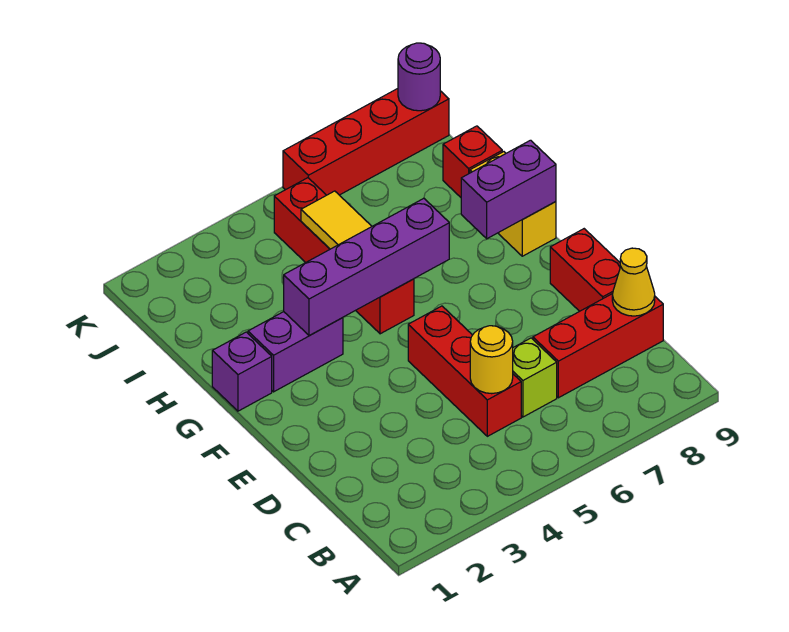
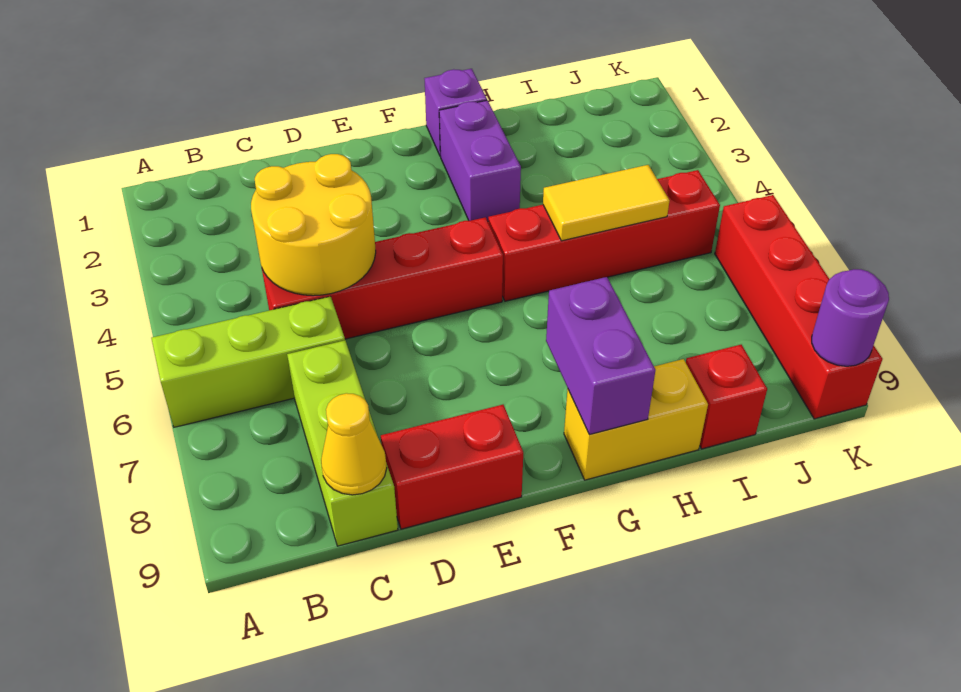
red brick C5:E5 level 1 -> red brick C5:F5 level 1
yellow round brick C5 level 2 -> yellow round brick C4:D5 level 2
lime brick C6 level 1 -> lime brick A6:C6 level 1
red brick C7:C9 level 1 -> lime brick C7:C9 level 1
purple brick G3:G6 level 2 -> none

